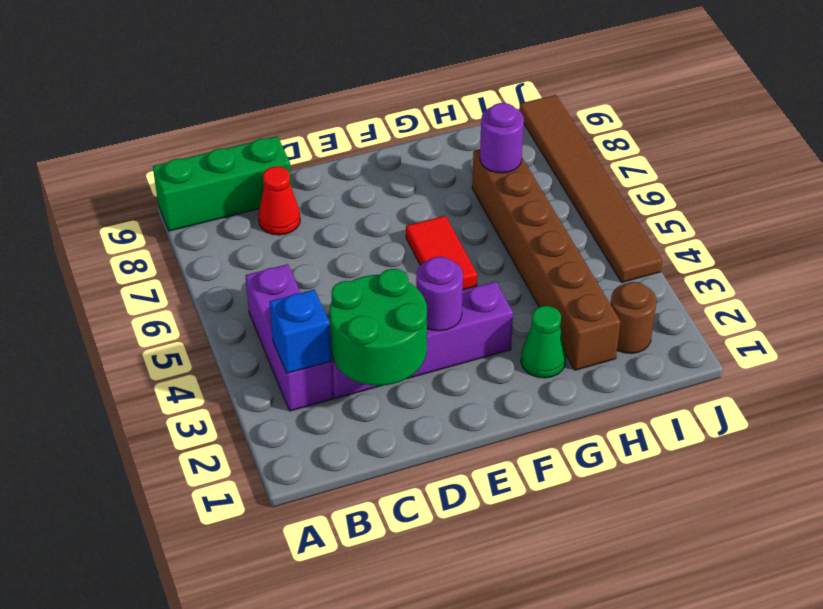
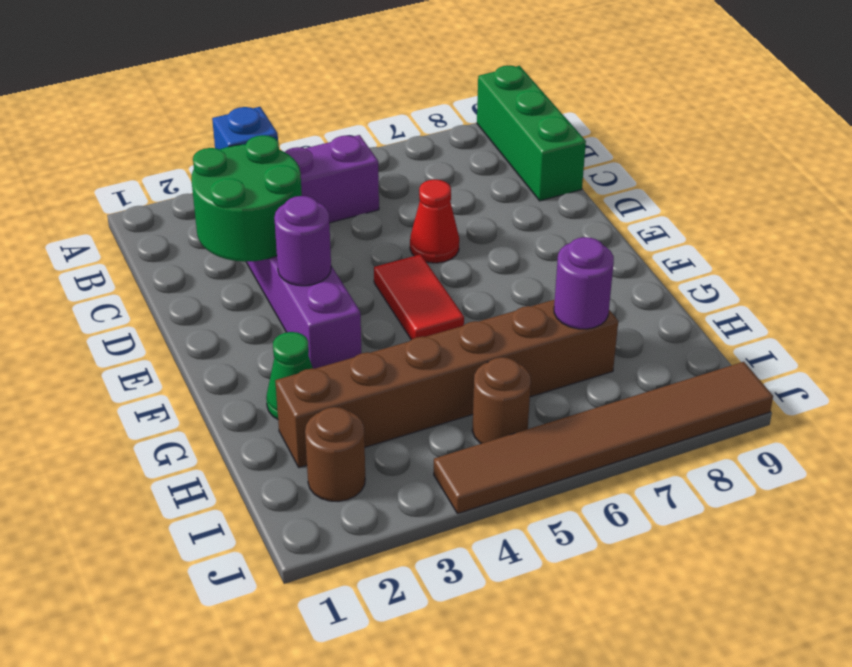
red cone C8 level 1 -> red cone D6 level 1
red tile F5:F6 level 1 -> red tile E5:F5 level 1
none -> brown round brick I5 level 1

